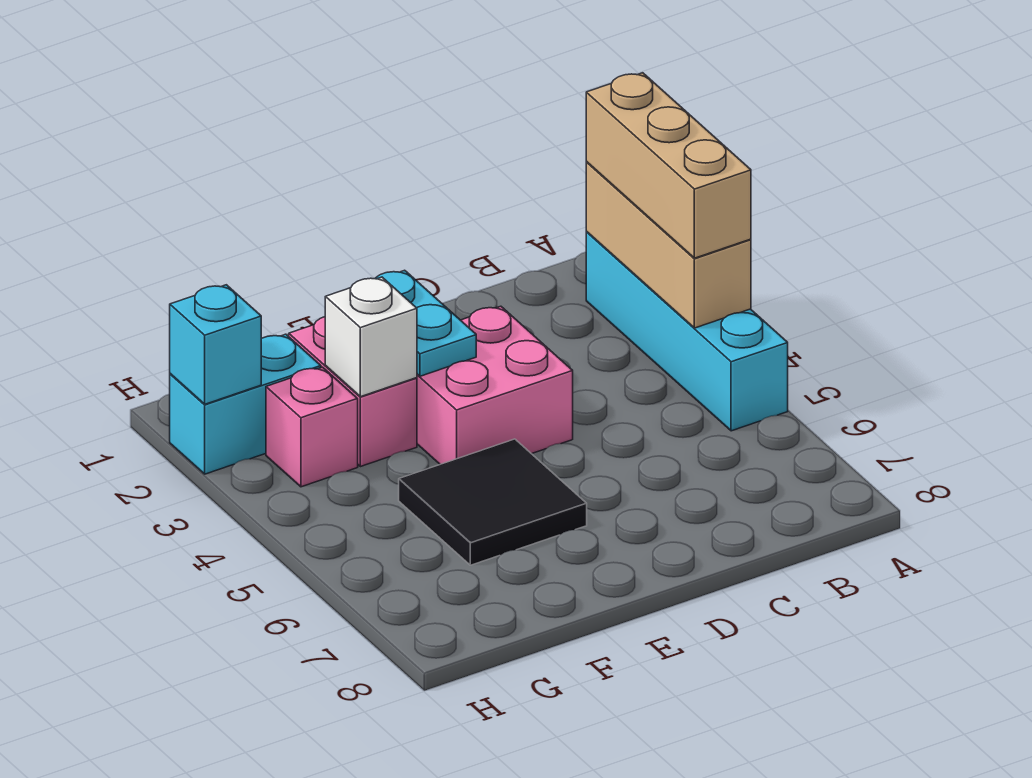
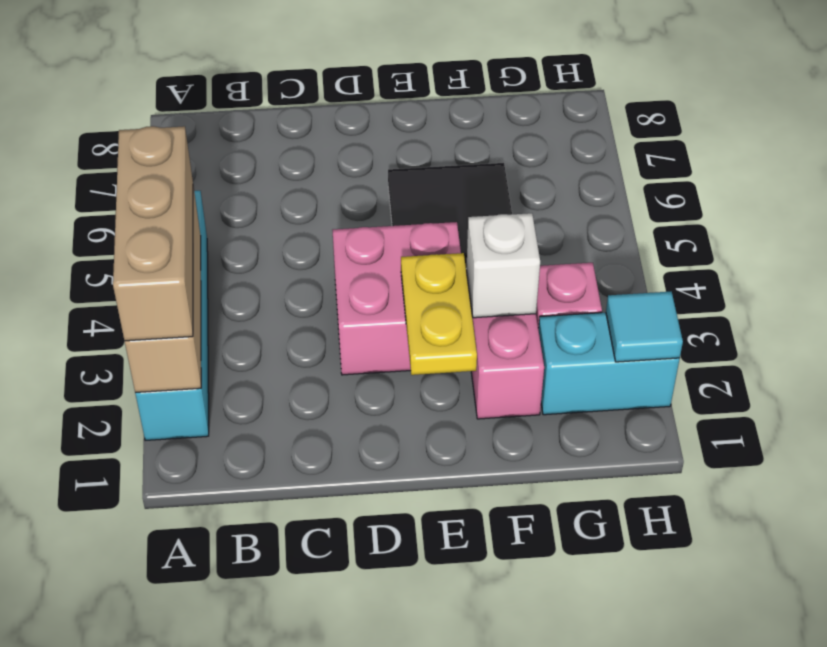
cyan plate E2:E3 level 2 -> yellow plate E2:E3 level 2
cyan brick H2 level 2 -> cyan tile H2 level 2

